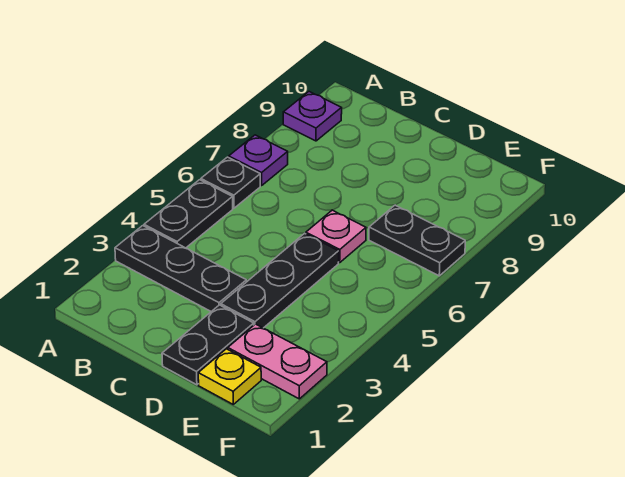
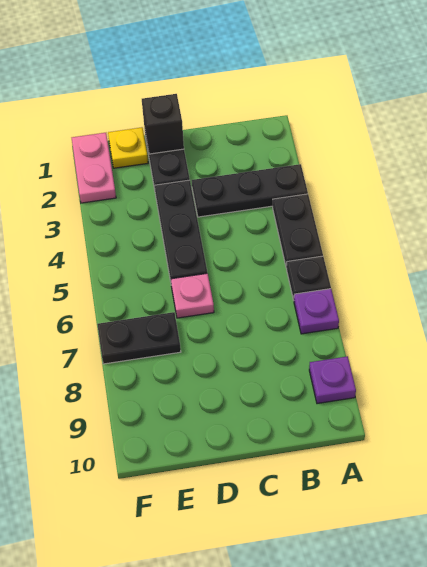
none -> black brick D1 level 2
pink plate E2:F2 level 1 -> pink plate F1:F2 level 1

